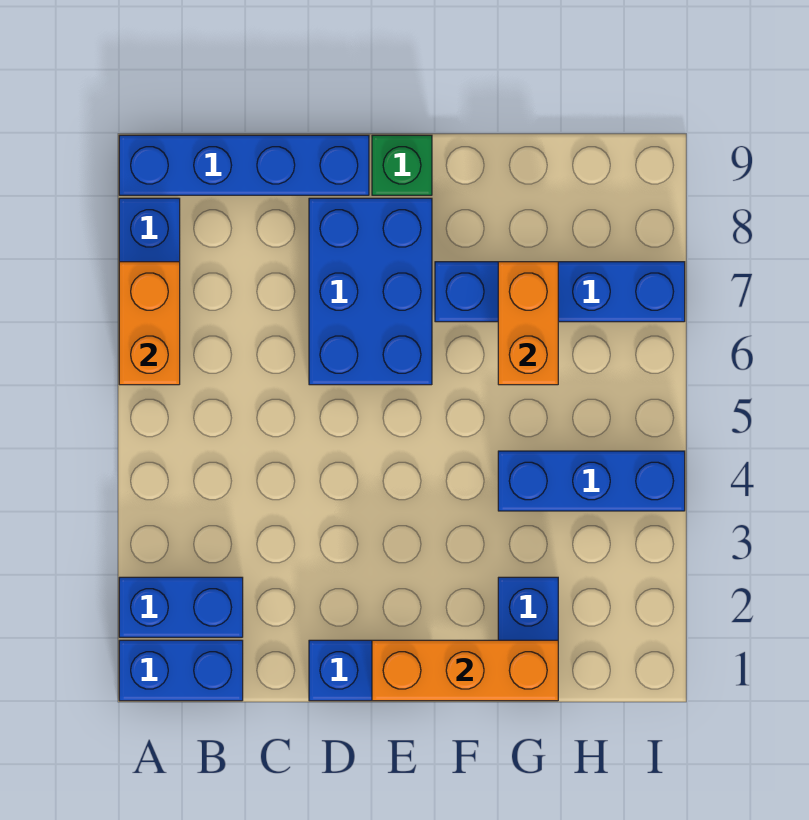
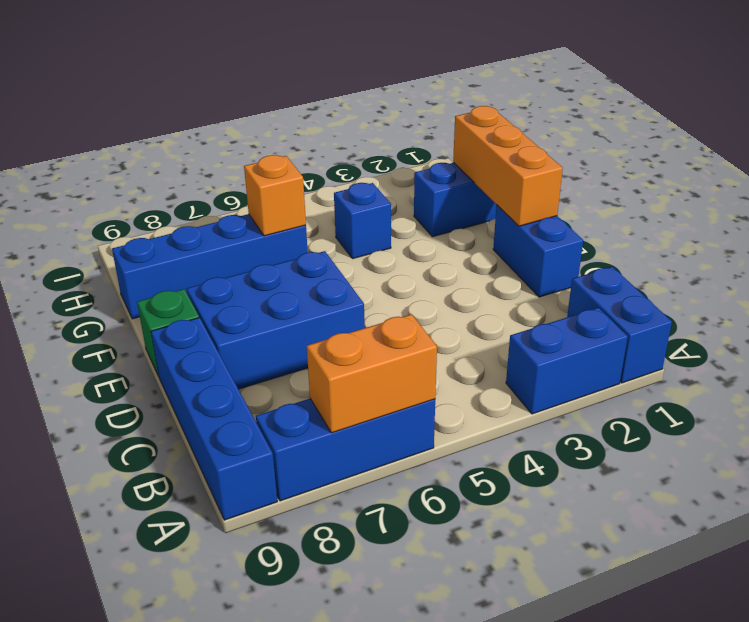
blue brick A2:B2 level 1 -> blue brick A2:A3 level 1
blue brick F7:I7 level 1 -> blue brick G6:G9 level 1
blue brick G4:I4 level 1 -> blue brick G4 level 1
orange brick G6:G7 level 2 -> orange brick G6 level 2

